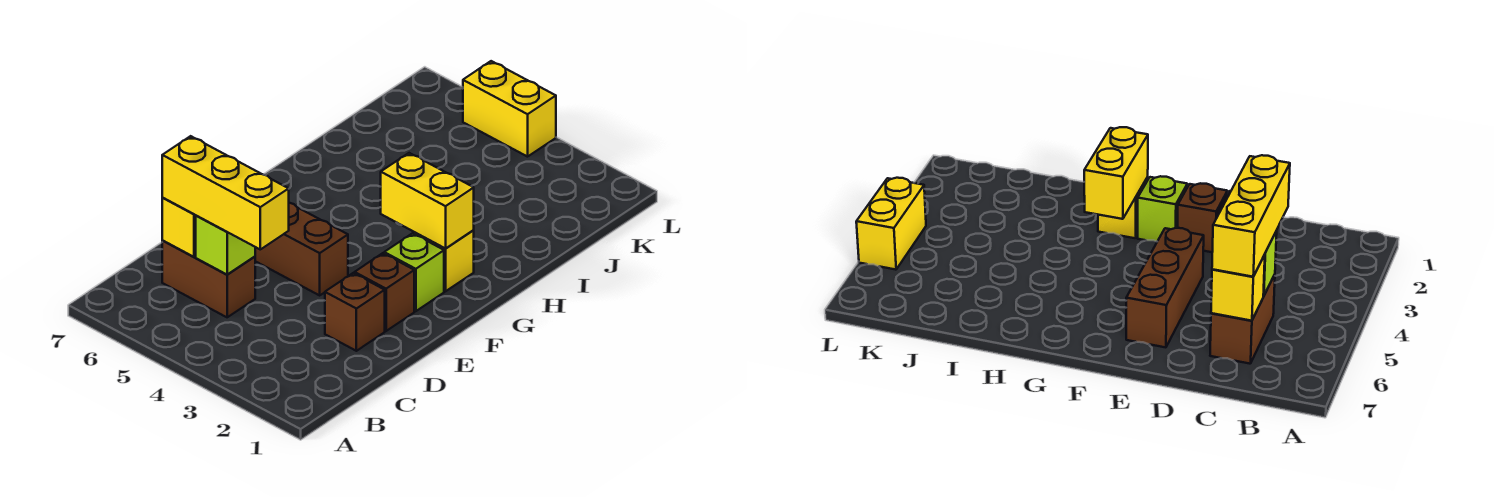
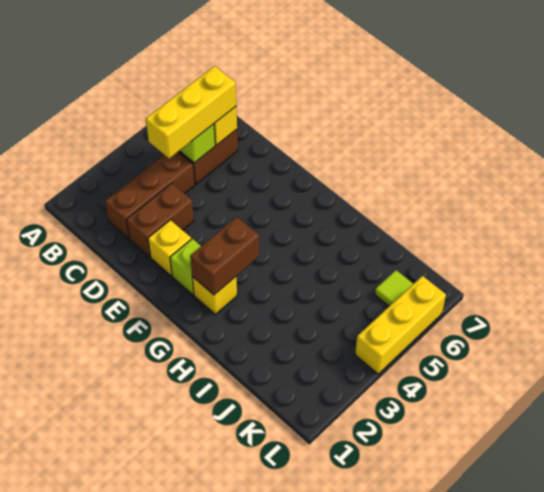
brown brick D2 level 1 -> brown brick D2:D3 level 1
brown brick E2 level 1 -> yellow brick E2 level 1
brown brick E4:E6 level 1 -> brown brick C2:C4 level 1
yellow brick G2:G3 level 2 -> brown brick G2:G3 level 2
none -> lime tile K6 level 1
yellow brick L4:L5 level 1 -> yellow brick L4:L6 level 1

